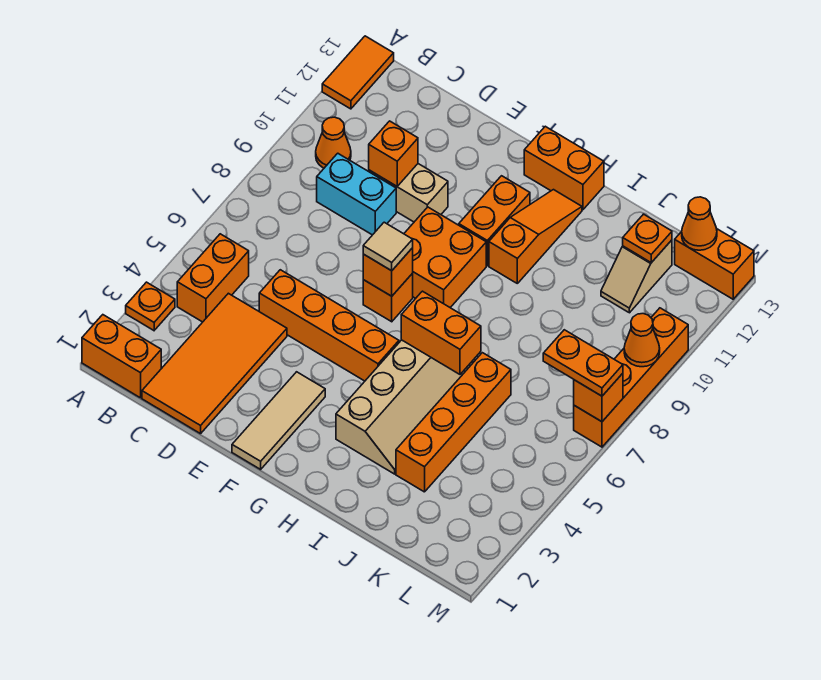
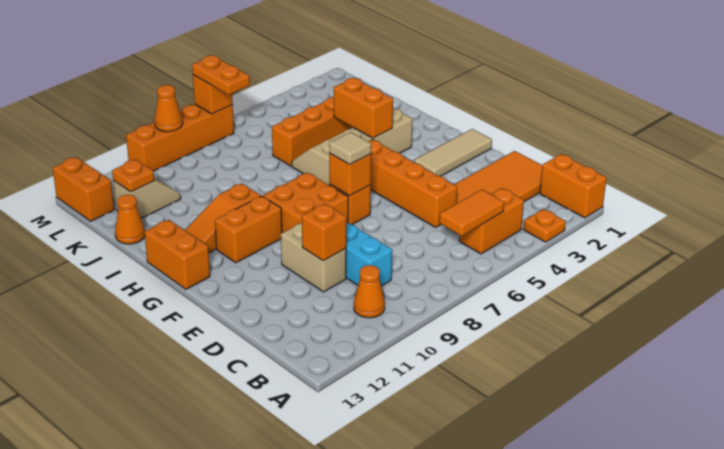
orange tile A12:A13 level 1 -> orange tile B5:B6 level 2
orange brick H6:I6 level 2 -> orange brick H4:I4 level 2
orange cone L13 level 2 -> orange cone J13 level 1

